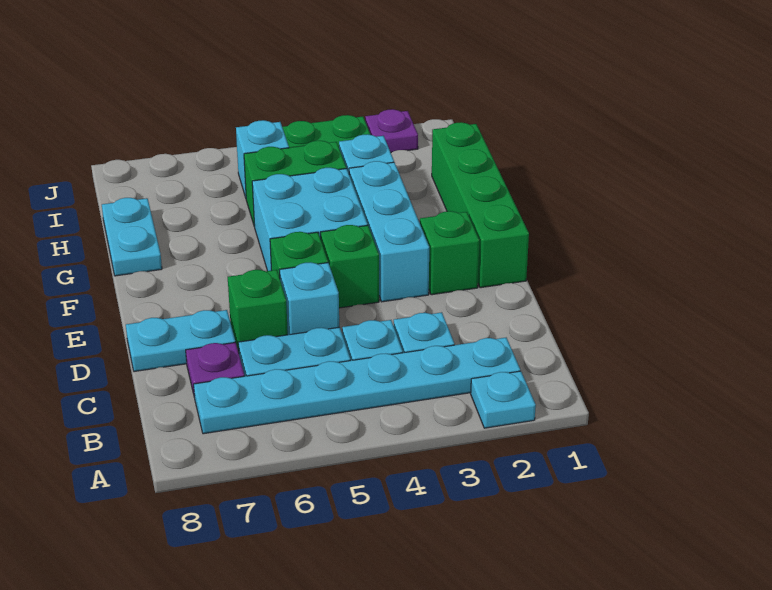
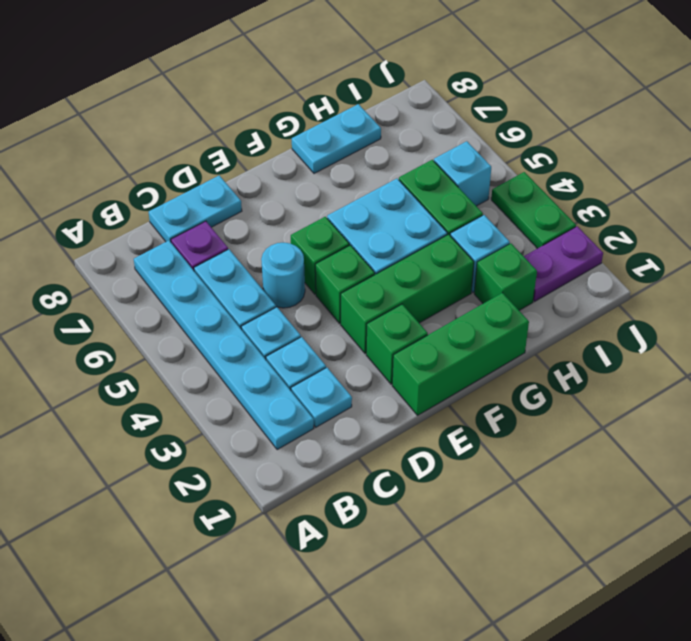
cyan plate A2 level 1 -> cyan plate C2 level 1
cyan brick D5 level 1 -> cyan round brick D5 level 1
green brick D6 level 1 -> green brick H2 level 1
cyan plate D7:D8 level 1 -> cyan plate C8:D8 level 1
green brick E1:H1 level 1 -> green brick E1:G1 level 1
cyan brick E3:G3 level 1 -> green brick E3:G3 level 1
purple plate J2 level 1 -> purple plate I2:J2 level 1

